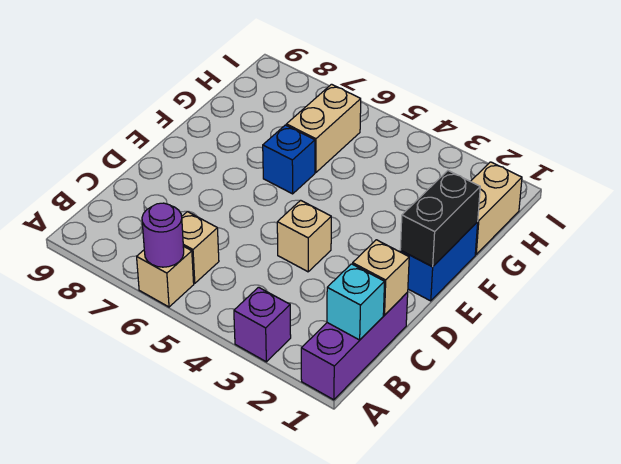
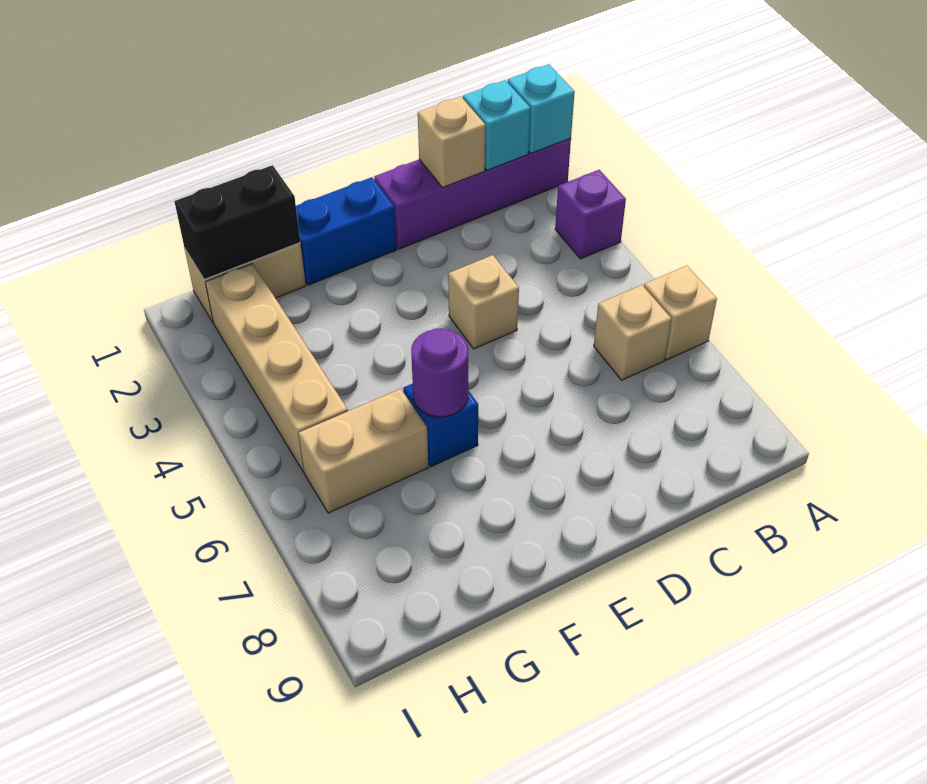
purple brick A1:C1 level 1 -> purple brick A1:D1 level 1
none -> cyan brick A1 level 2
purple round brick A6 level 2 -> purple round brick F6 level 2
black brick E1:F1 level 2 -> black brick G1:H1 level 2
none -> tan brick H2:H5 level 1

